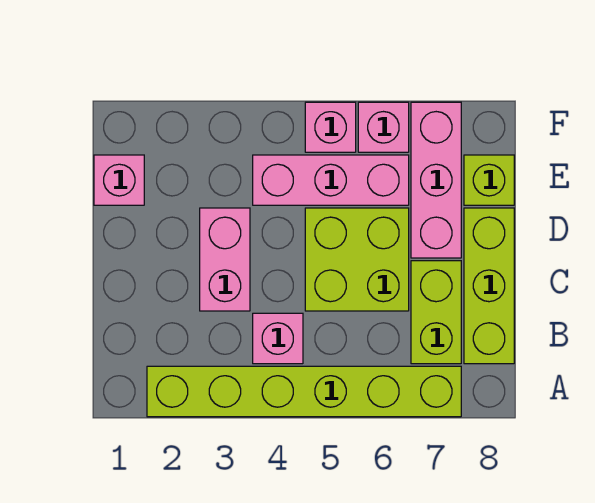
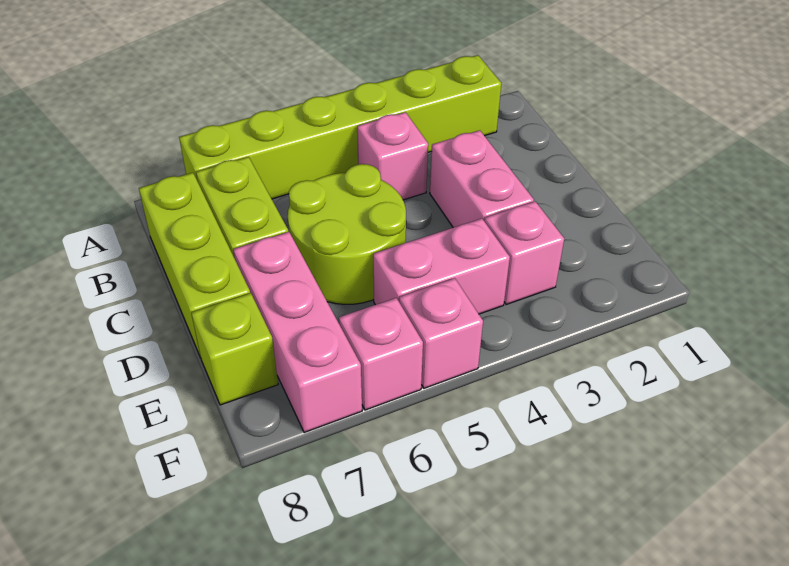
lime brick C5:D6 level 1 -> lime round brick C5:D6 level 1
pink brick E1 level 1 -> pink brick E3 level 1
pink brick E4:E6 level 1 -> pink brick E4:E5 level 1

